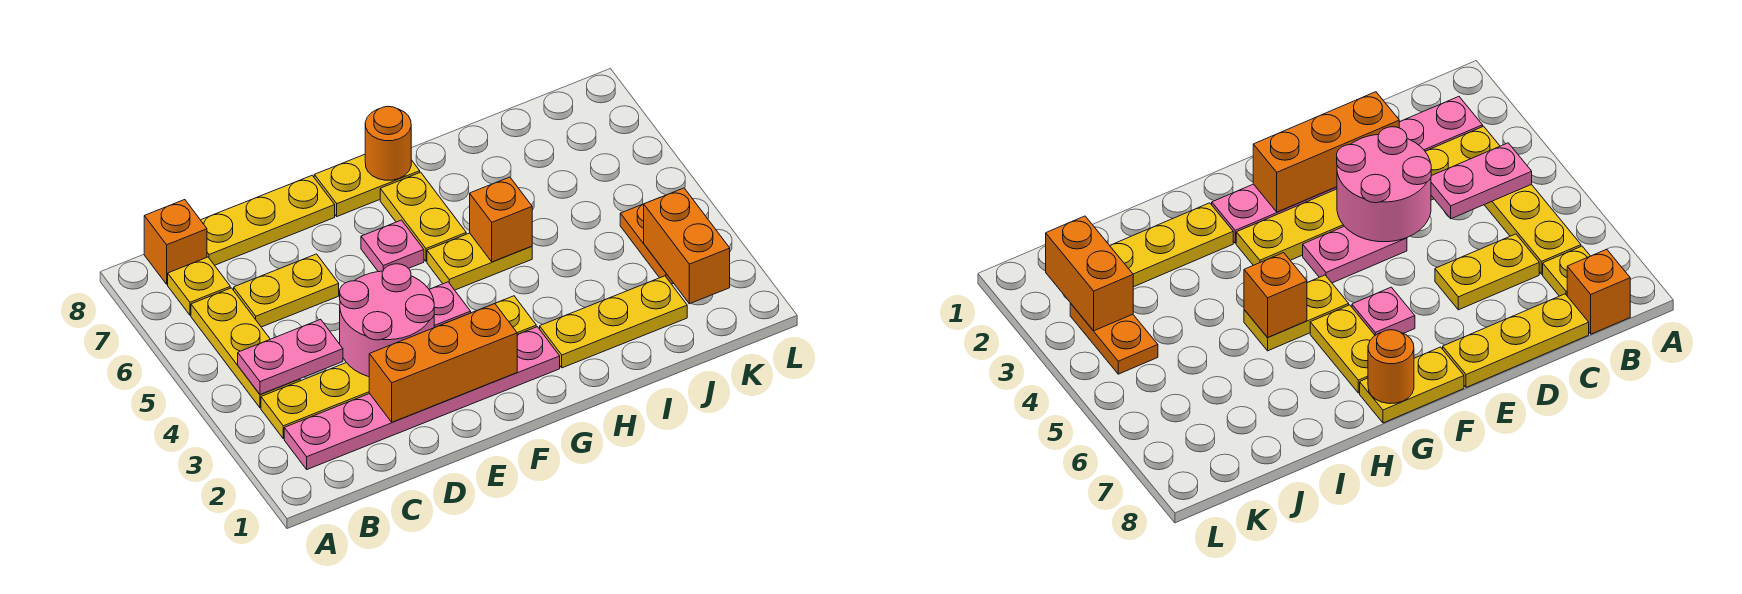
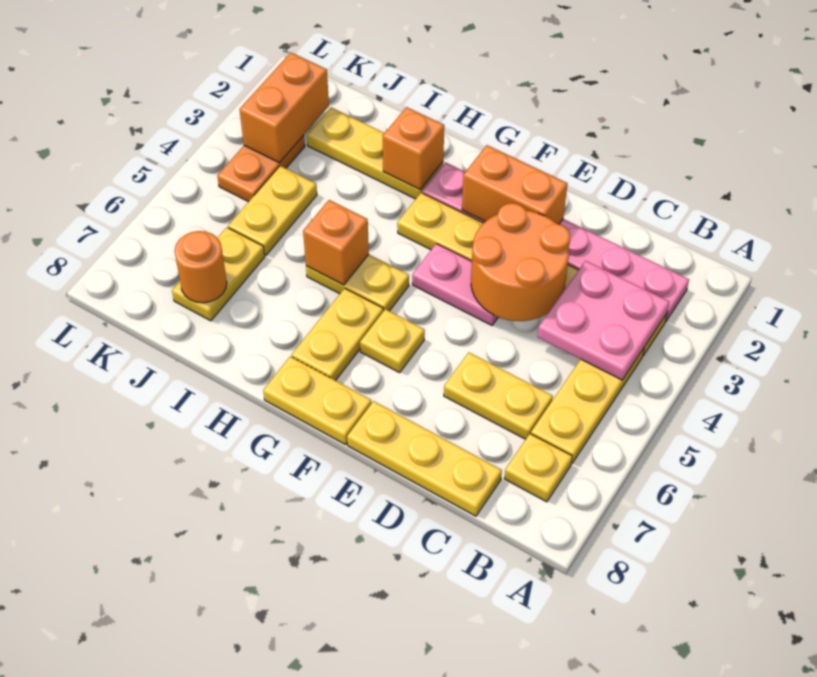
pink plate B4:C4 level 2 -> pink plate B3:C4 level 2
orange brick B8 level 1 -> orange brick H2 level 2
orange brick D2:F2 level 2 -> orange brick E2:F2 level 2
pink round brick D3:E4 level 2 -> orange round brick D3:E4 level 2
pink plate F6 level 1 -> yellow plate F6 level 1
orange round brick G8 level 2 -> orange round brick J7 level 2
none -> yellow plate J4:J5 level 1
none -> yellow plate J6:J7 level 1

